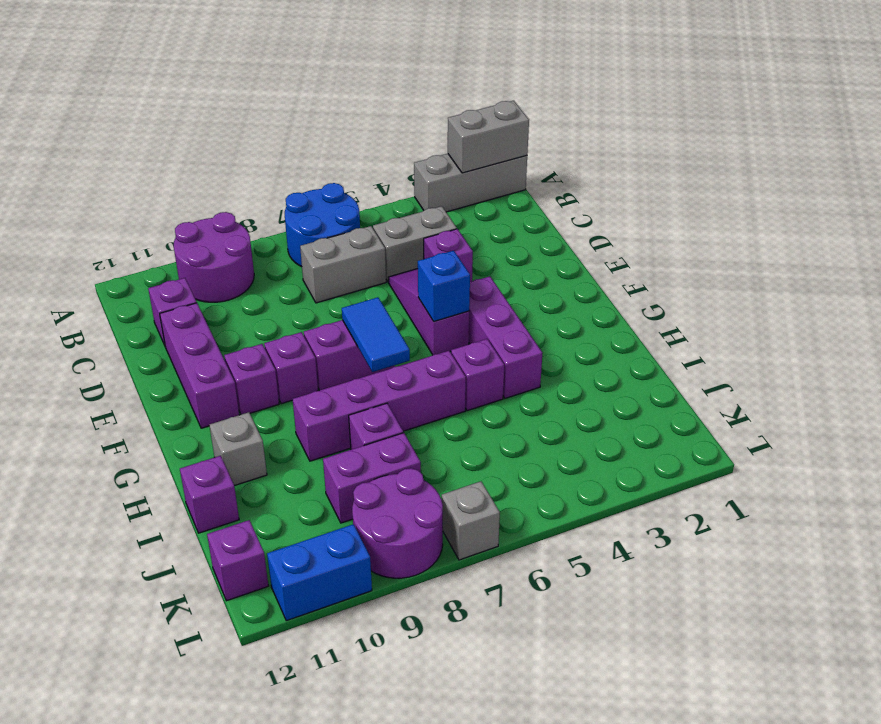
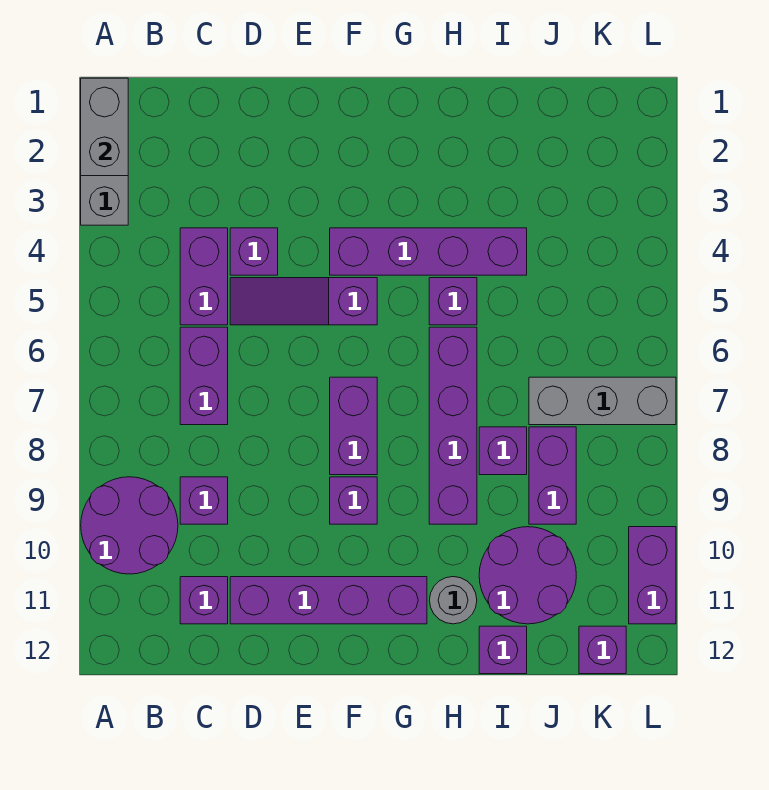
blue round brick A6:B7 level 1 -> none
grey brick C4:C5 level 1 -> purple brick C4:C5 level 1
grey brick C6:C7 level 1 -> purple brick C6:C7 level 1
purple brick D11:F11 level 1 -> purple brick D11:G11 level 1
purple brick F4:H4 level 1 -> purple brick F4:I4 level 1
blue brick F5 level 2 -> none
blue tile F7:G7 level 2 -> none
purple brick F10 level 1 -> purple brick C9 level 1
grey brick H11 level 1 -> grey round brick H11 level 1
purple round brick K8:L9 level 1 -> purple round brick I10:J11 level 1
grey brick L7 level 1 -> grey brick J7:L7 level 1
blue brick L10:L11 level 1 -> purple brick L10:L11 level 1

